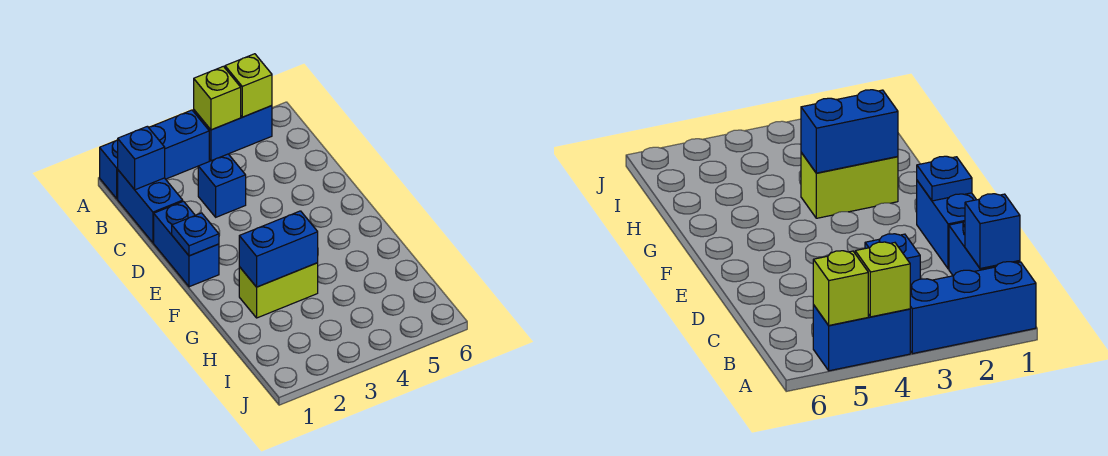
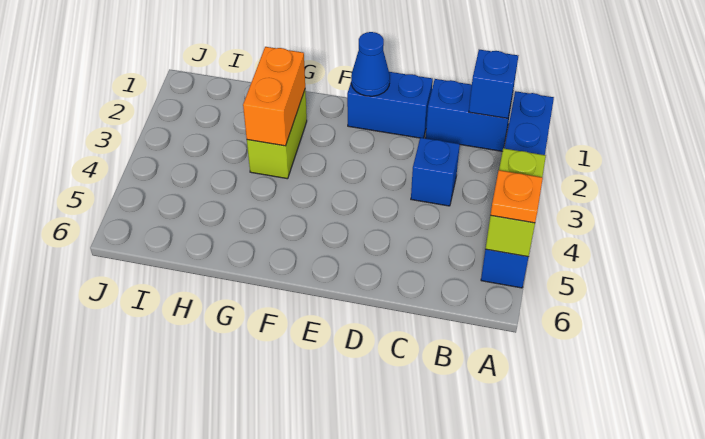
none -> orange plate A5 level 3
blue plate E1 level 2 -> blue cone E1 level 2
blue brick G2:G3 level 2 -> orange brick G2:G3 level 2

